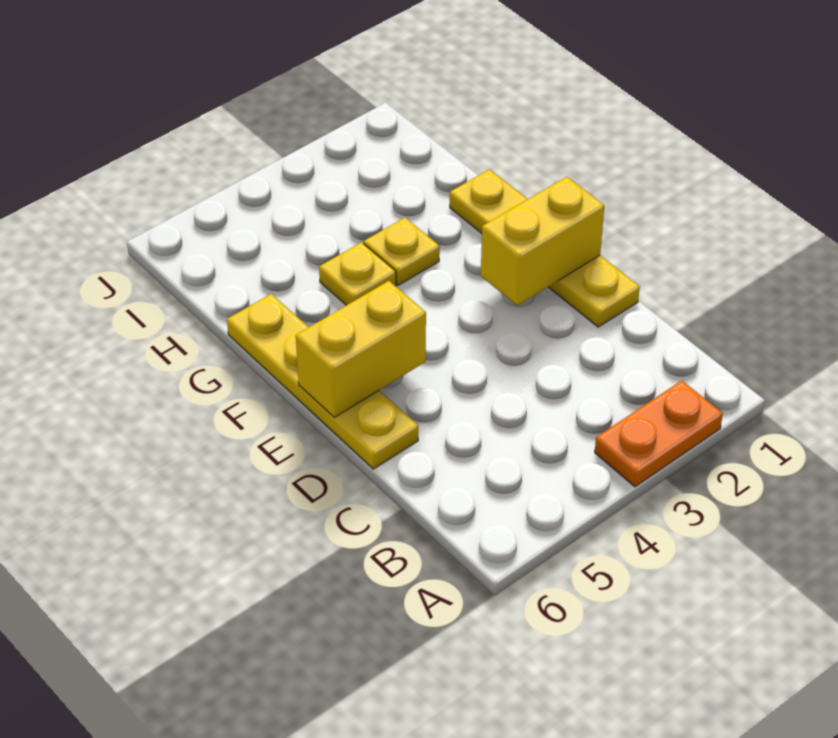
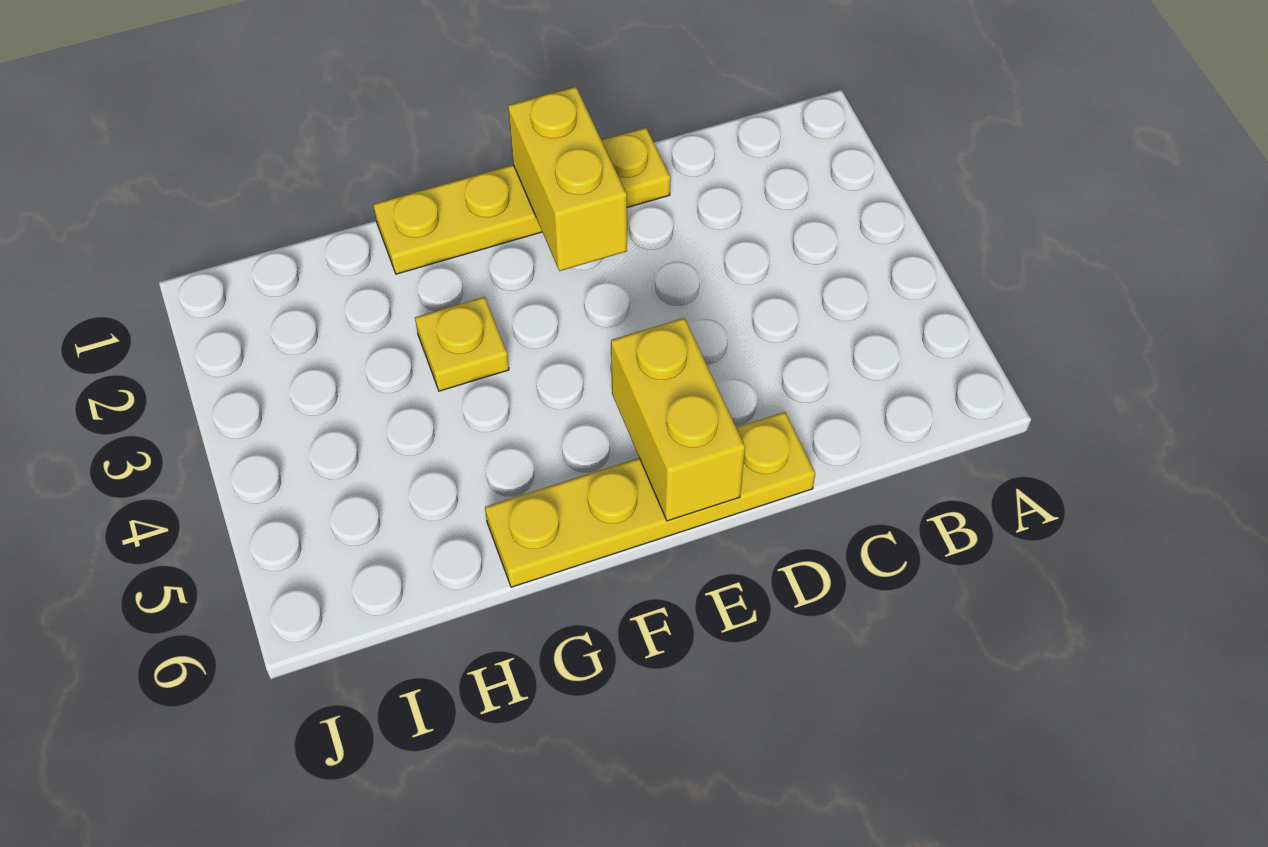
orange plate A2:A3 level 1 -> none
yellow plate G4 level 1 -> none

